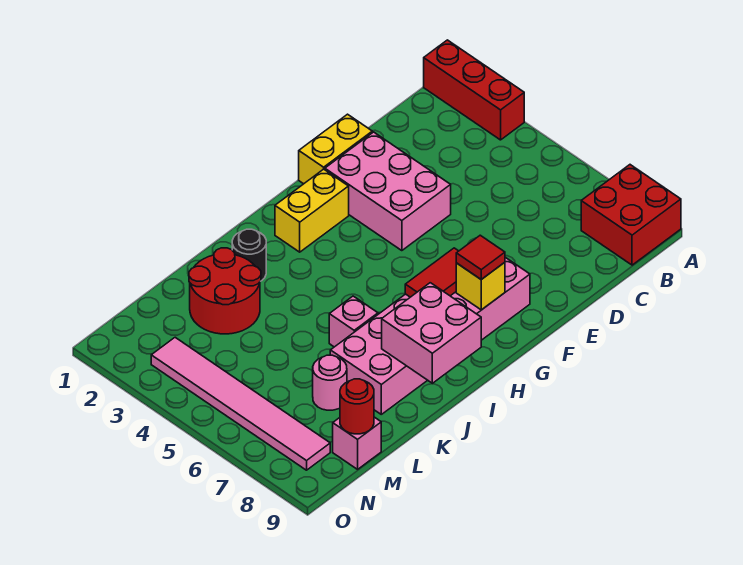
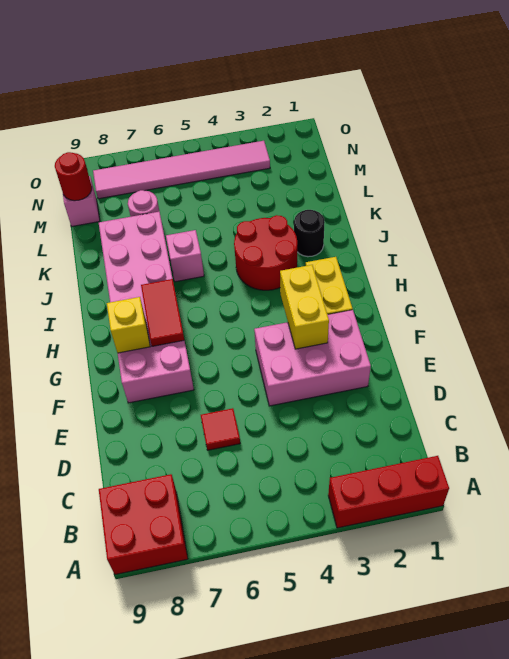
yellow brick E1:F1 level 1 -> yellow brick F3:G3 level 2
red tile G8 level 3 -> red tile D6 level 1
pink brick I8:J9 level 2 -> none
red round brick K2:L3 level 1 -> red round brick I3:J4 level 1

